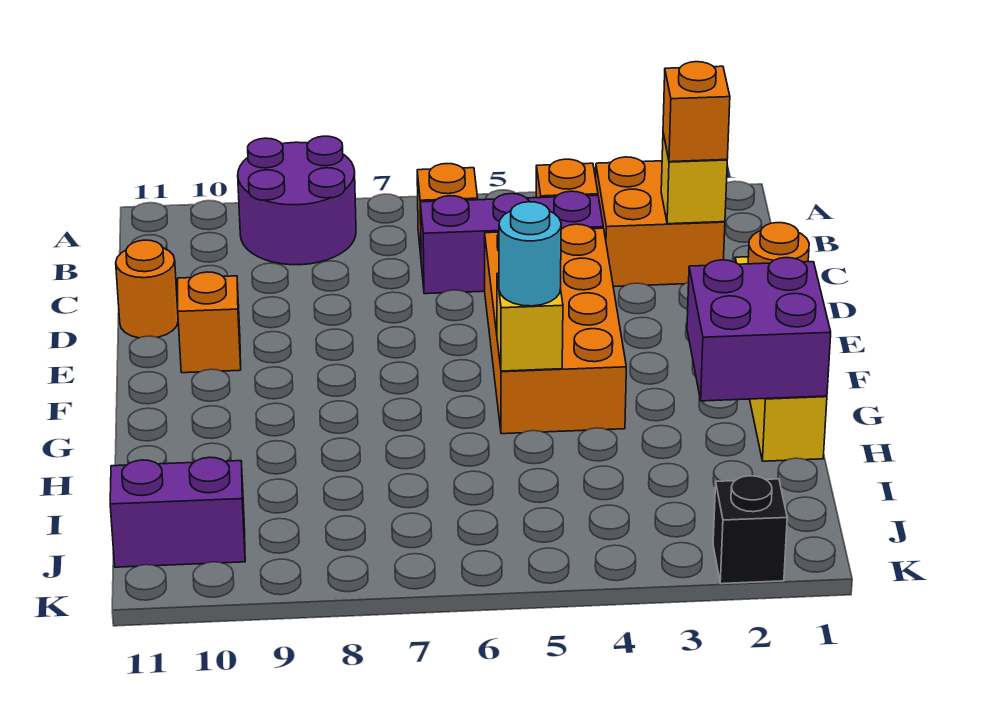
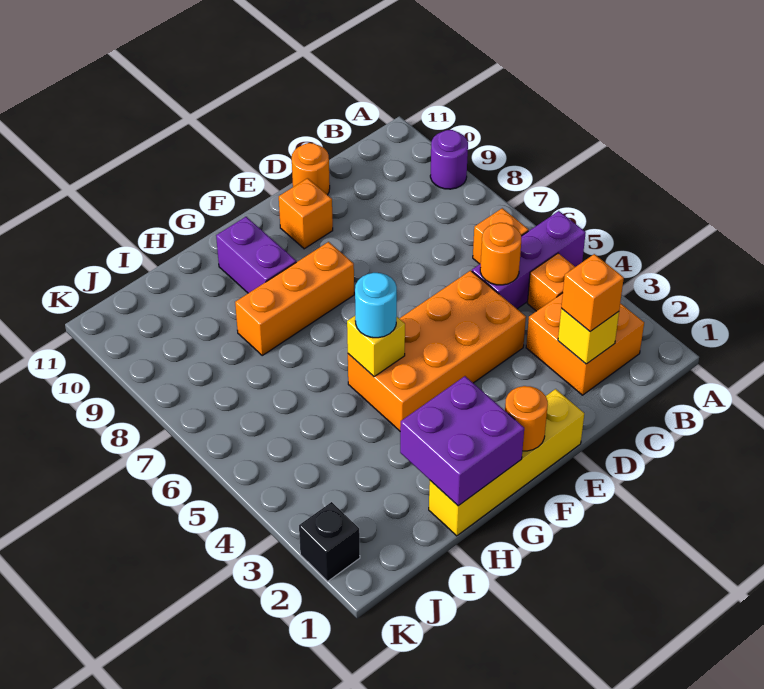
purple round brick A8:B9 level 1 -> purple round brick A9 level 1
purple brick C4:C6 level 1 -> purple brick A5:C5 level 1
none -> orange round brick C5 level 2
none -> orange brick F8:H8 level 1
purple brick J10:J11 level 1 -> purple brick G9:G10 level 1

